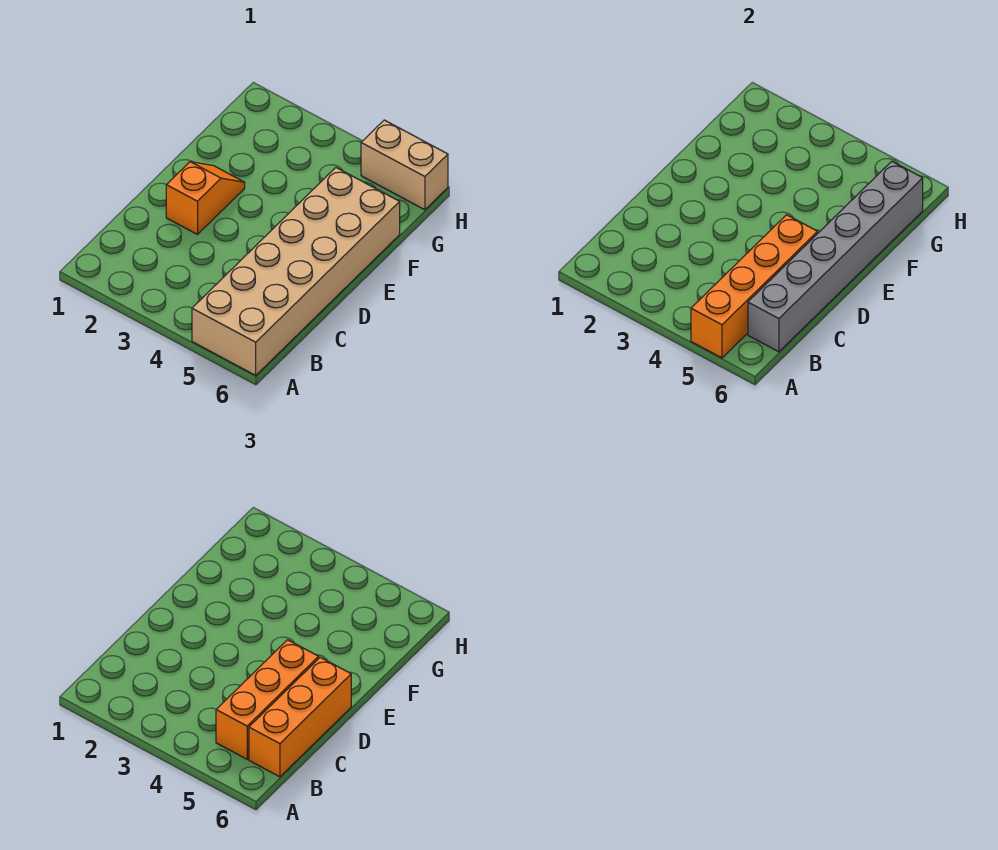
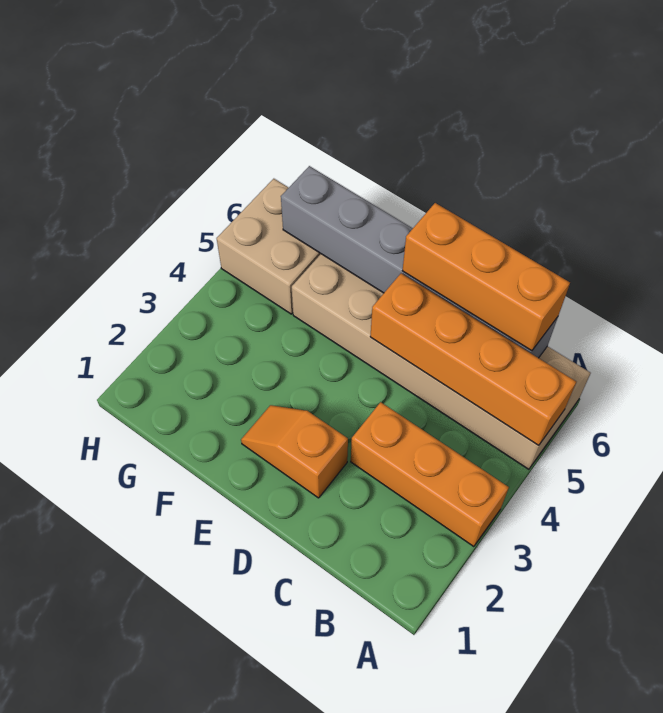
orange brick B5:D5 level 3 -> orange brick A3:C3 level 1
tan brick H5:H6 level 1 -> tan brick G5:H6 level 1

